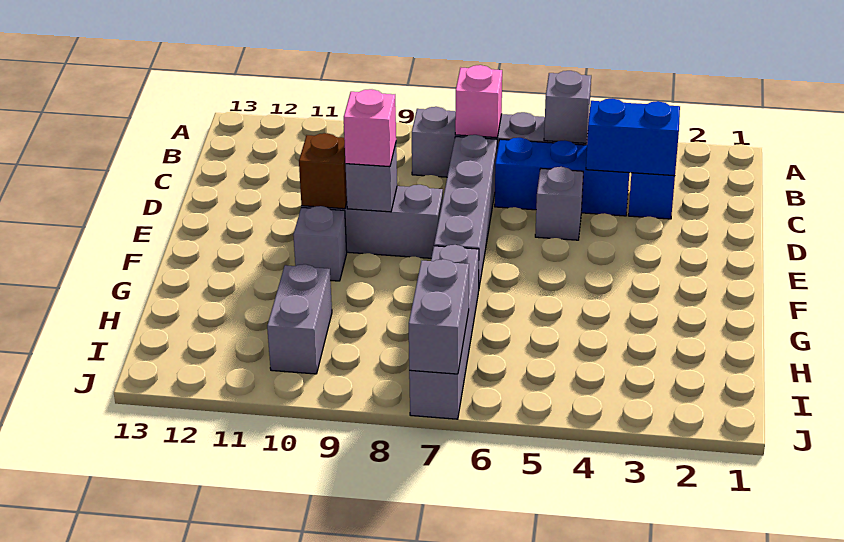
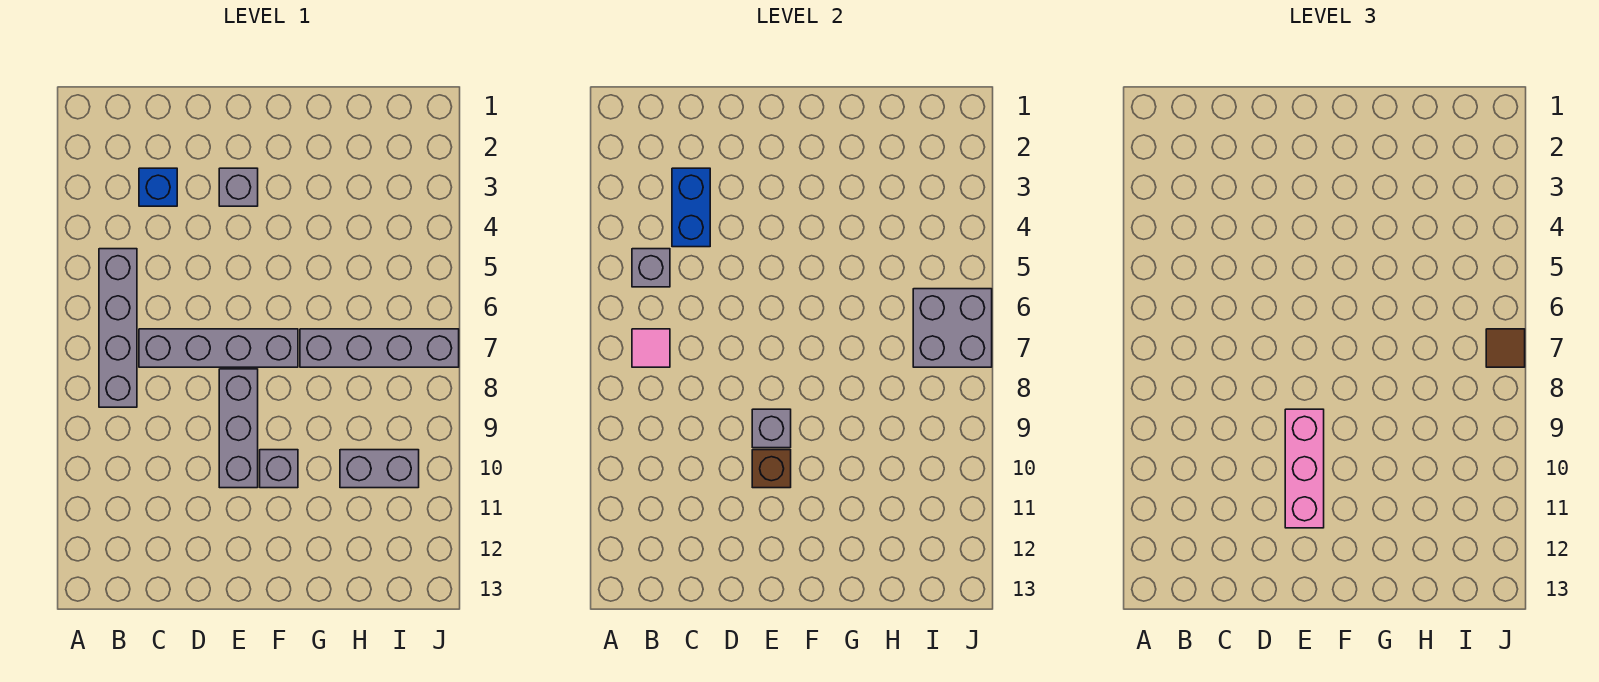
pink brick B7 level 2 -> pink tile B7 level 2
blue brick C4:C6 level 1 -> none
grey brick D5 level 1 -> grey brick E3 level 1
pink brick E9 level 3 -> pink brick E9:E11 level 3
grey brick I7:J7 level 2 -> grey brick I6:J7 level 2
none -> brown tile J7 level 3

